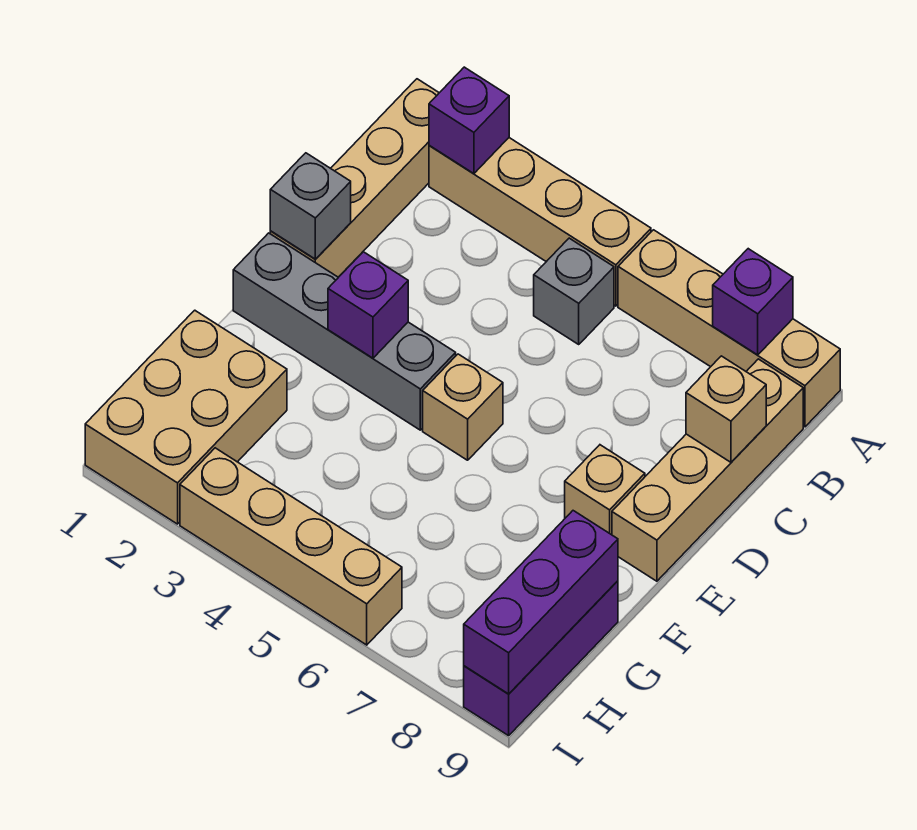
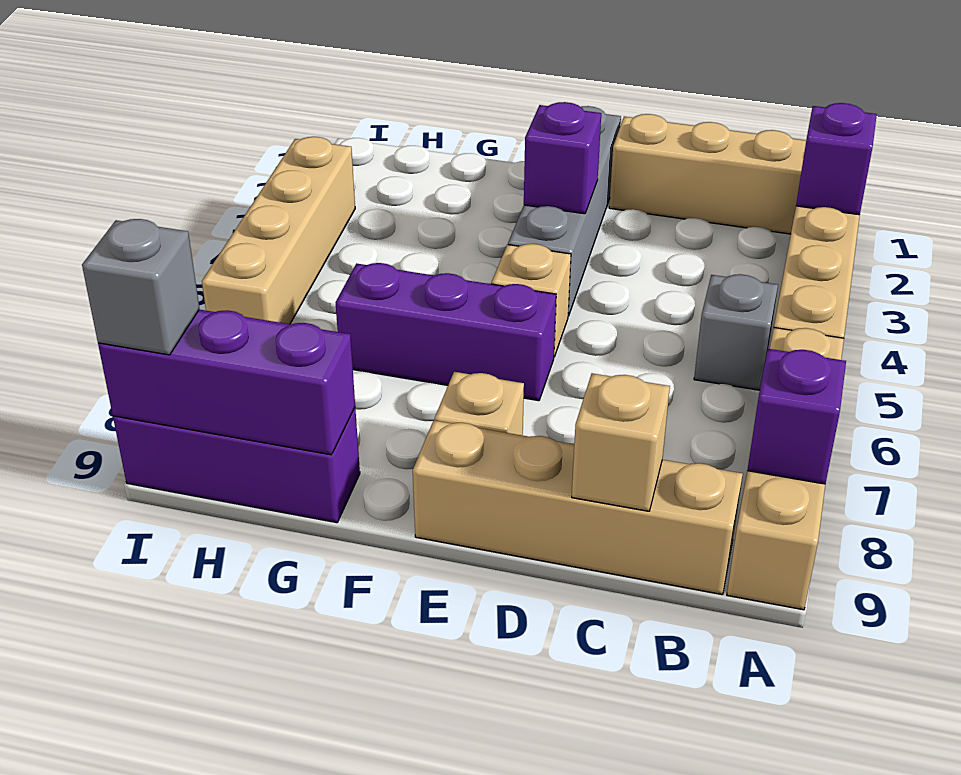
grey brick D1 level 2 -> grey brick I9 level 3
none -> purple brick E6:G6 level 1
tan brick G1:I2 level 1 -> none

